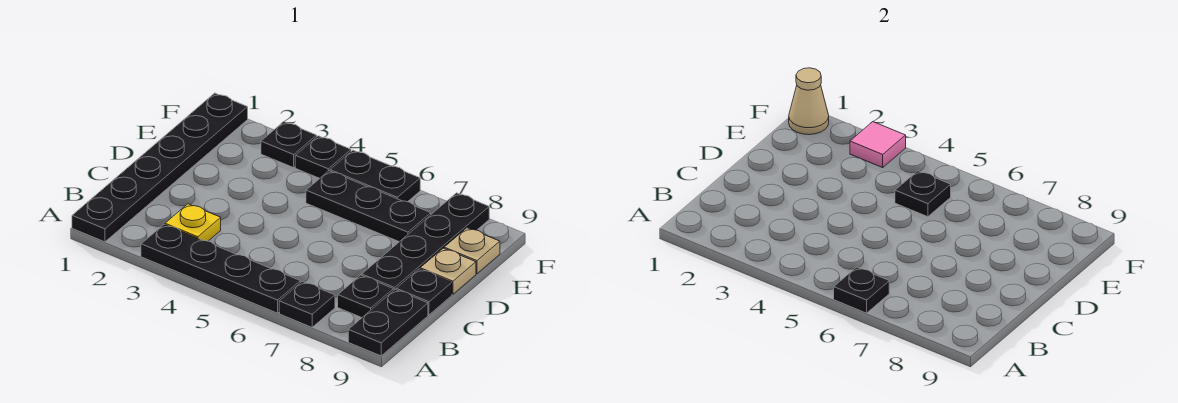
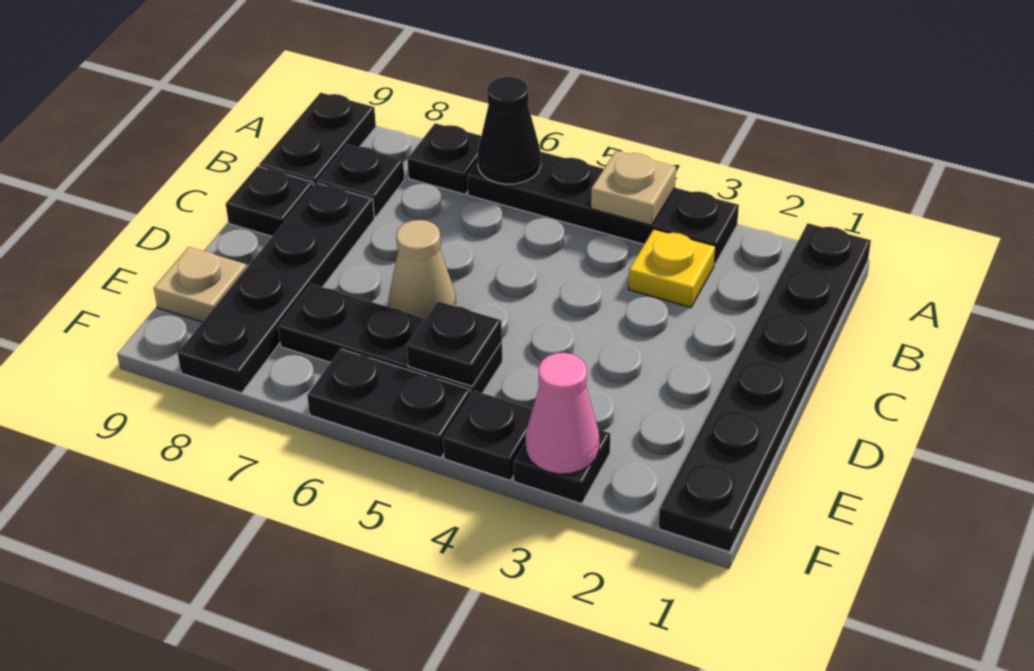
black plate A6 level 2 -> black cone A6 level 2
tan plate D9 level 1 -> tan plate A4 level 2
tan cone F1 level 2 -> tan cone D6 level 1
pink tile F3 level 2 -> pink cone F3 level 2

